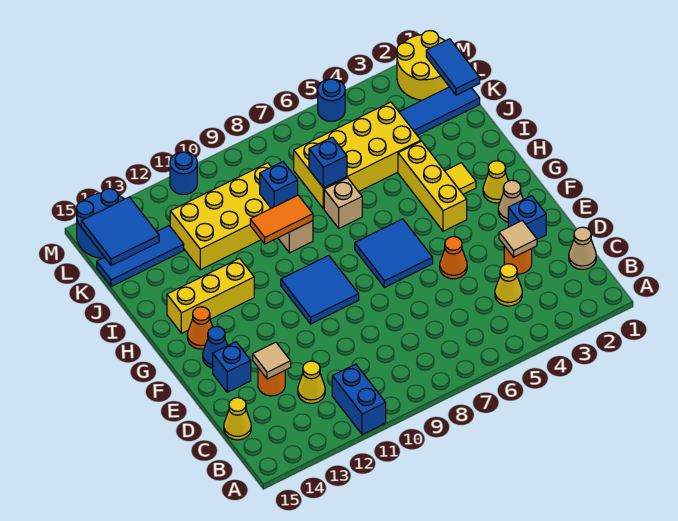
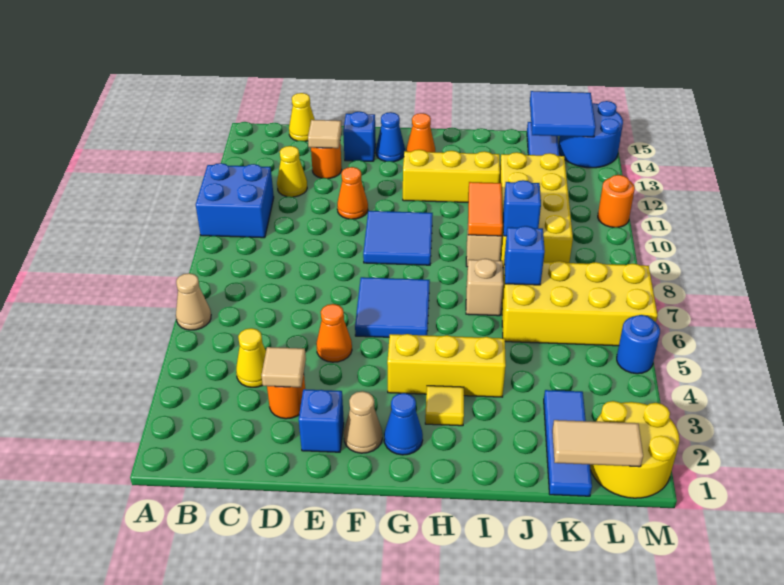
blue brick A11:B11 level 1 -> blue brick A10:B11 level 1
tan cone C1 level 1 -> tan cone A6 level 1
none -> orange cone E11 level 1
yellow cone G2 level 1 -> blue cone G2 level 1
yellow brick H12:H14 level 1 -> yellow brick G12:I12 level 1
yellow brick J4:K7 level 1 -> yellow brick J6:M7 level 1
blue tile K1:L1 level 2 -> tan tile K1:L1 level 2
blue round brick M11 level 1 -> orange round brick M11 level 1

